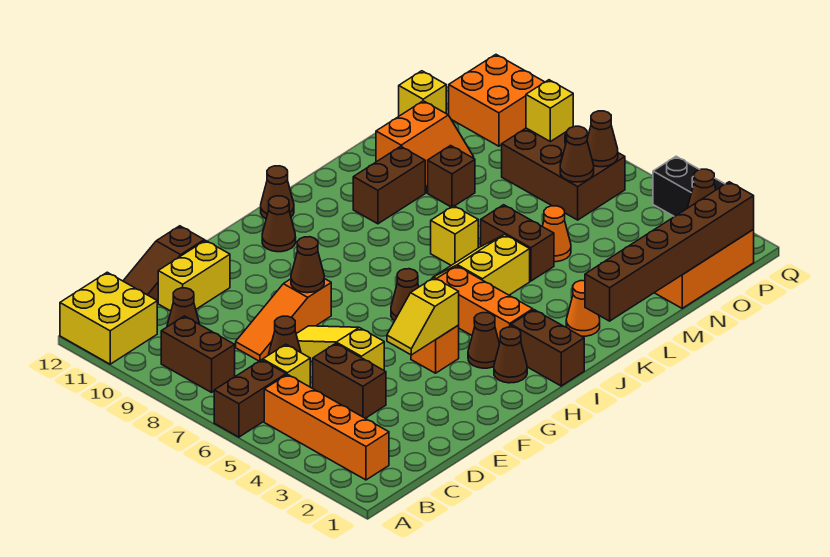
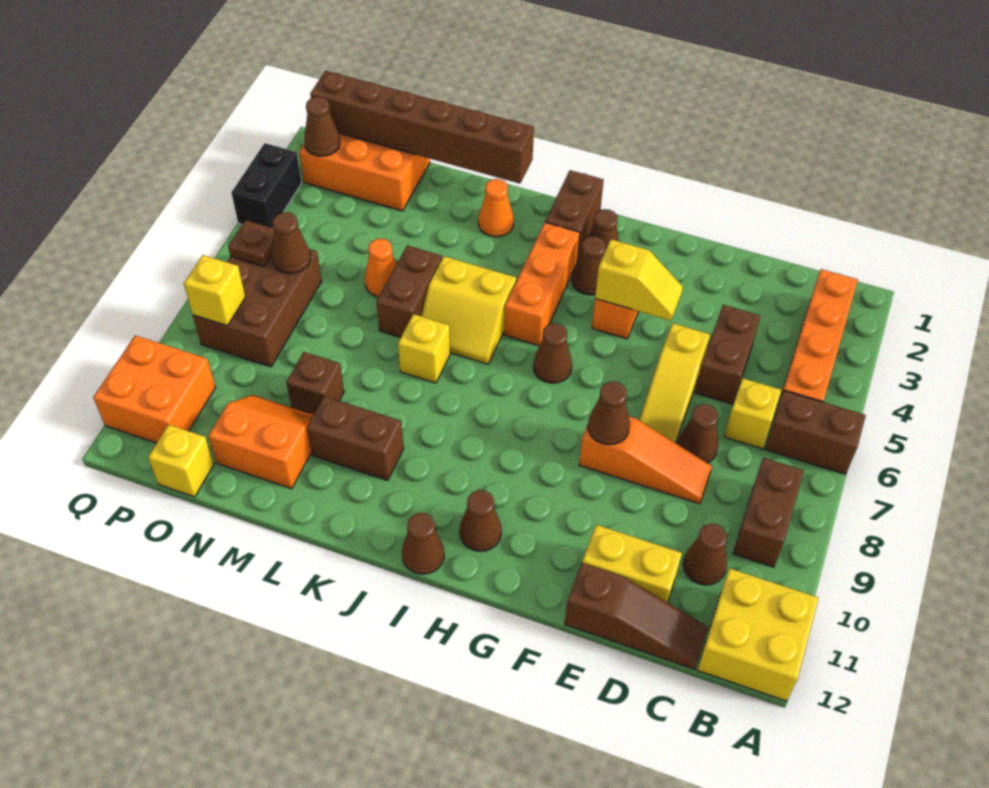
brown cone P6 level 2 -> brown plate P6 level 2

